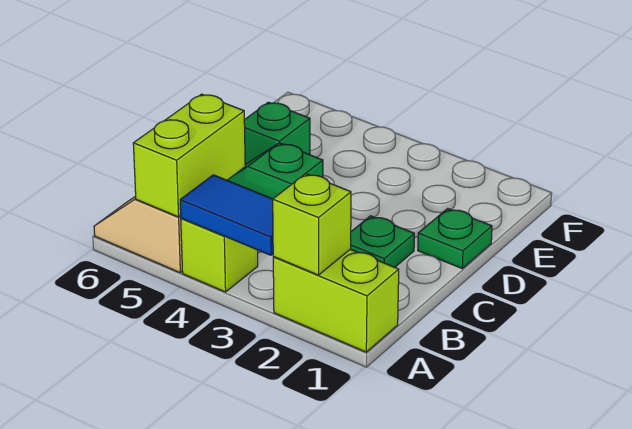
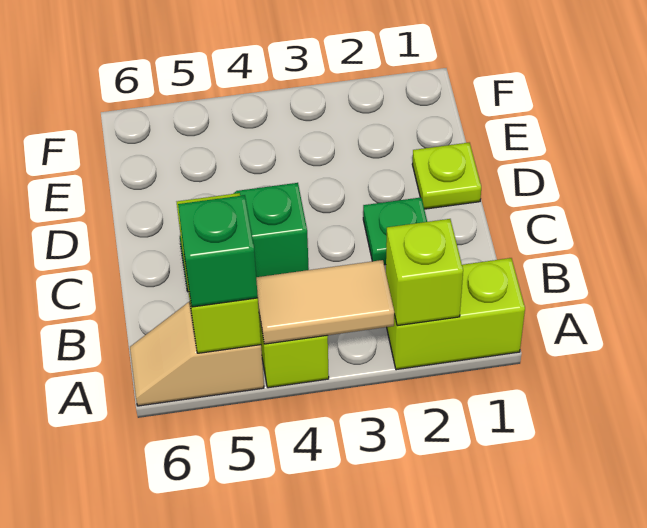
blue tile A3:A4 level 2 -> tan tile A3:A4 level 2
green plate D1 level 1 -> lime plate D1 level 1
green brick D5 level 1 -> green brick A5 level 3

